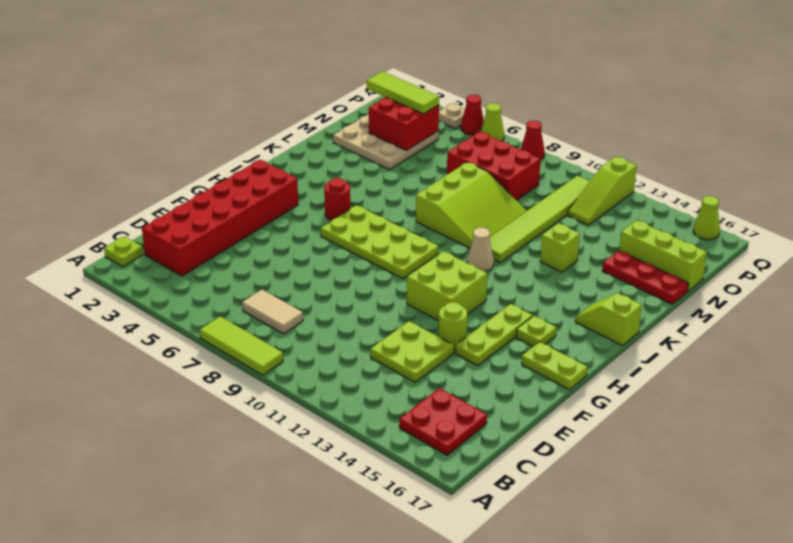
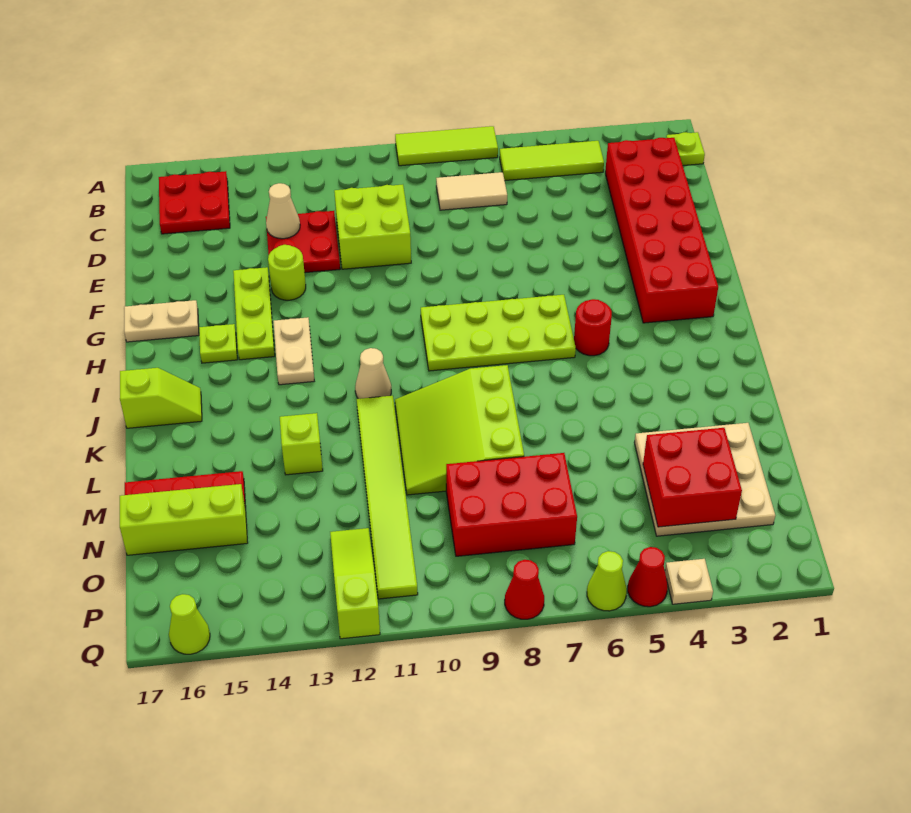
lime plate D12:E13 level 1 -> red plate D12:E13 level 1
none -> tan cone D13 level 2
lime brick G11:H12 level 1 -> lime brick D10:E11 level 1
lime plate G16:G17 level 1 -> tan plate G16:G17 level 1
none -> tan plate H13:I13 level 1
lime tile O2:O4 level 3 -> lime tile B4:B6 level 1

